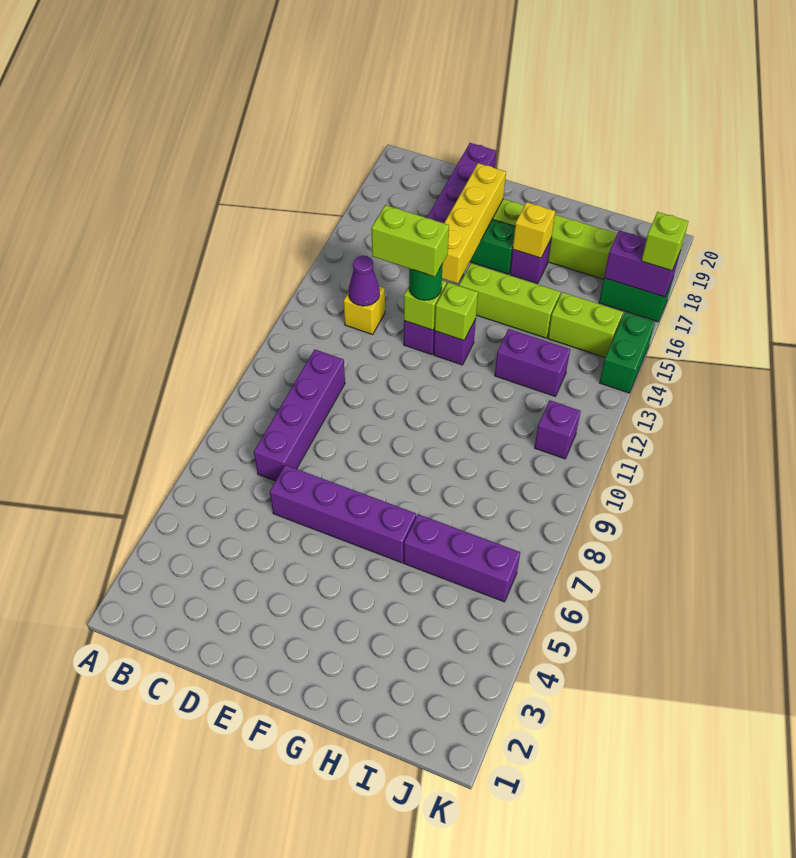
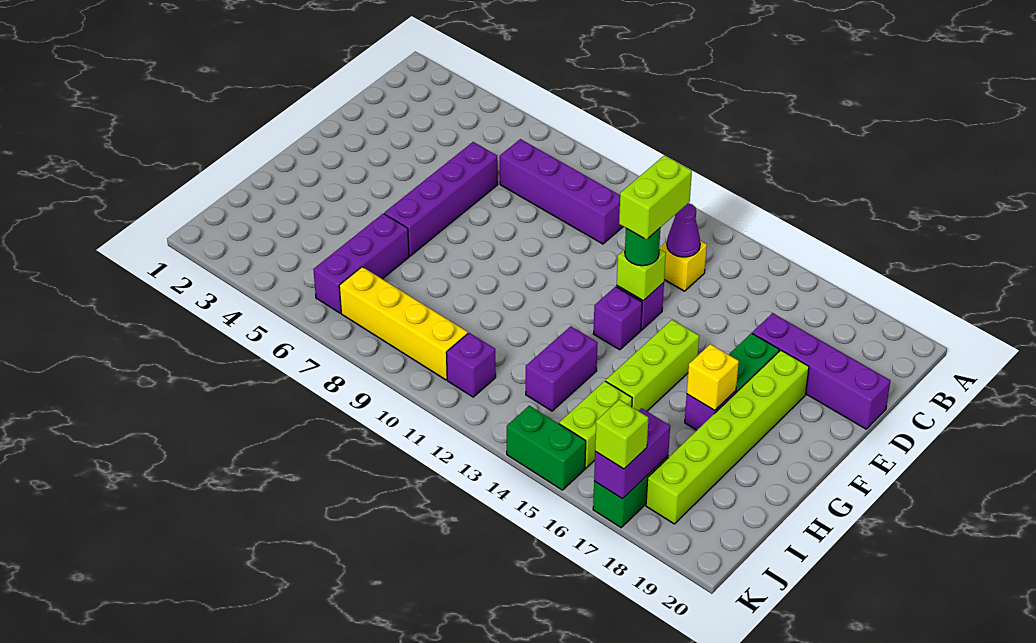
yellow brick E15:E18 level 2 -> yellow brick J7:J10 level 1
lime brick F13 level 2 -> none

